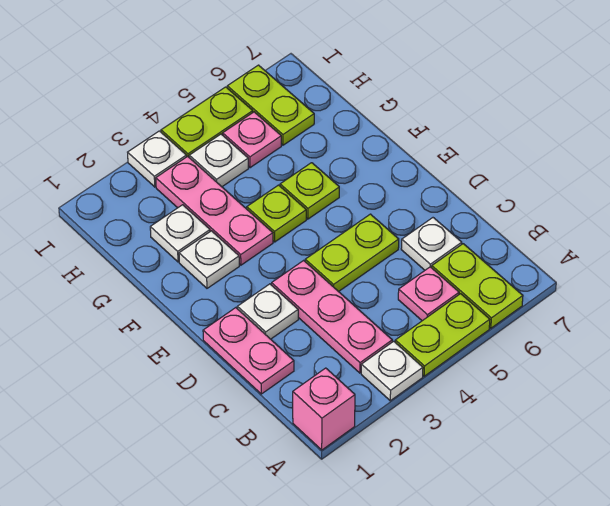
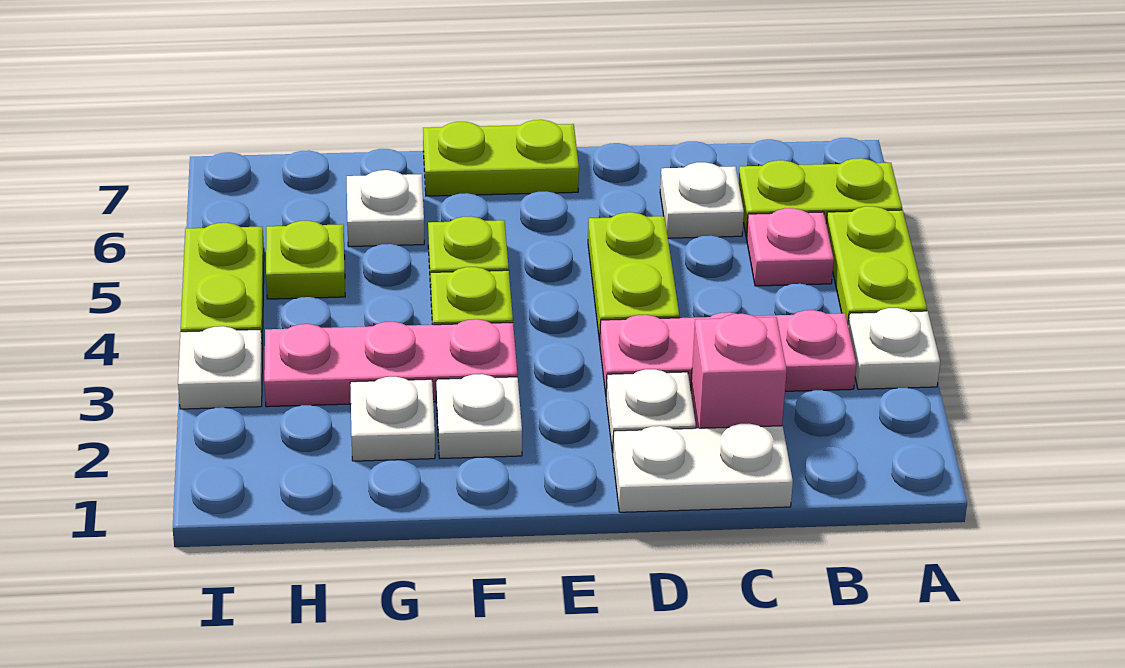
pink brick A1 level 1 -> pink brick C2 level 1
pink plate C1:D1 level 1 -> white plate C1:D1 level 1
white plate H4 level 1 -> white plate G6 level 1
pink plate H5 level 1 -> lime plate H5 level 1
lime plate H6:I6 level 1 -> lime plate E7:F7 level 1

